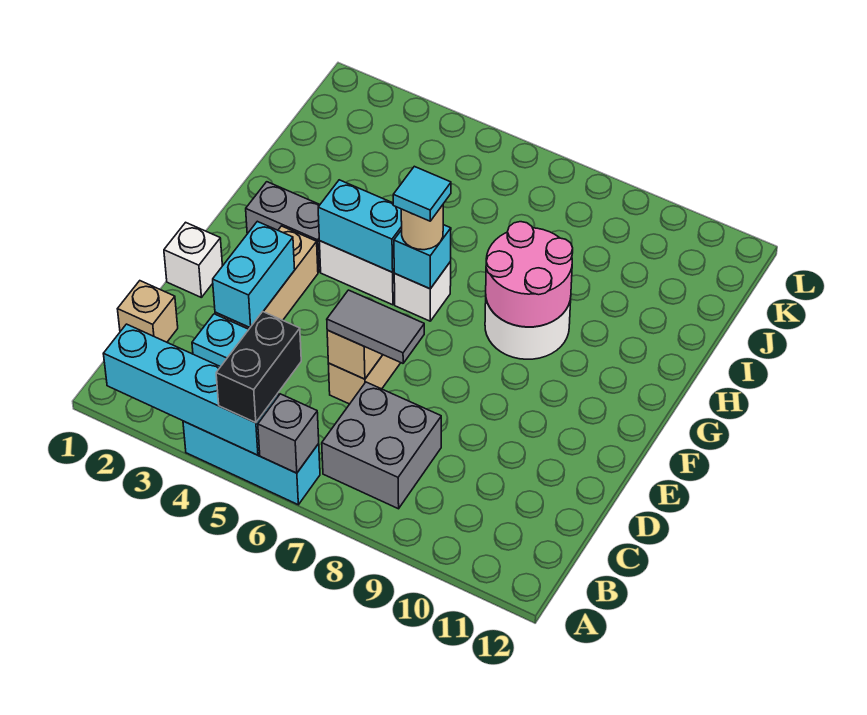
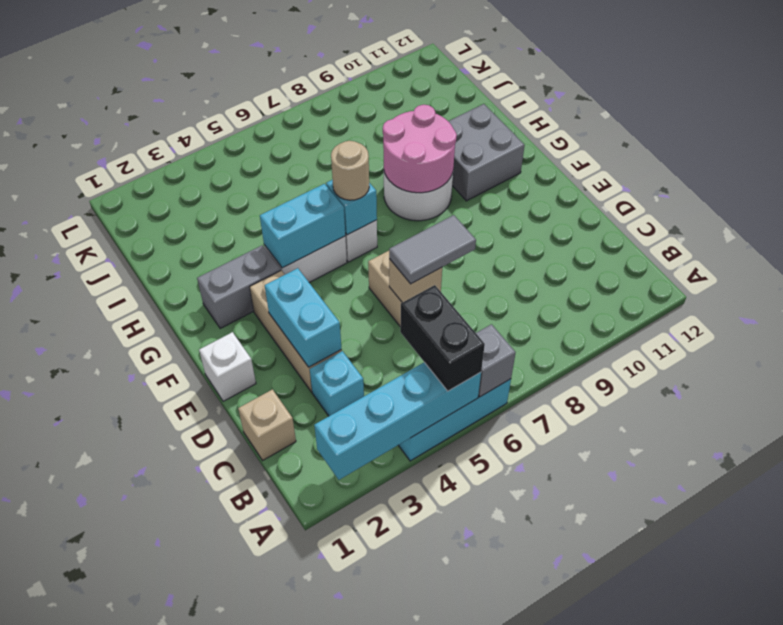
grey brick B7:C8 level 1 -> grey brick G10:H11 level 1
cyan tile G6 level 4 -> none

